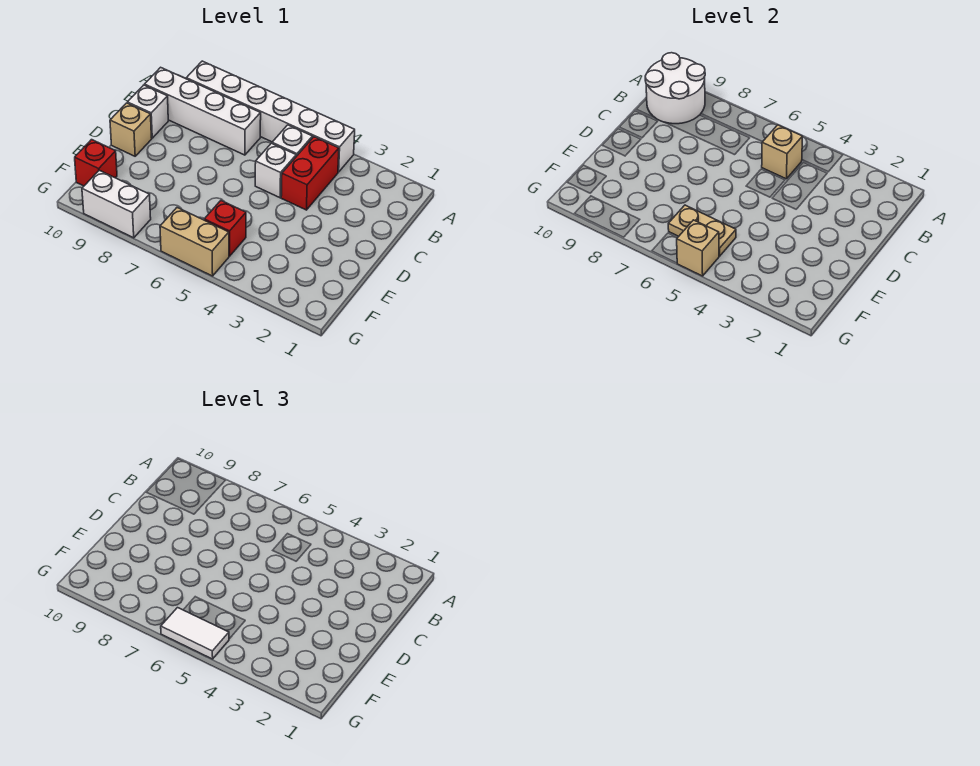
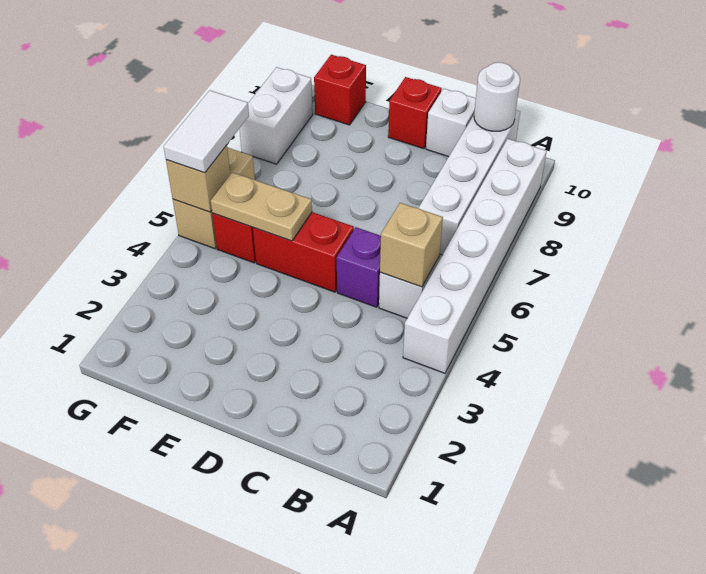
white round brick A9:B10 level 2 -> white round brick B10 level 2
red brick B4:C4 level 1 -> red brick D5:E5 level 1
white brick C5 level 1 -> purple brick C5 level 1
tan brick D10 level 1 -> red brick D10 level 1
tan plate F5:F6 level 2 -> tan plate E5:F5 level 2

